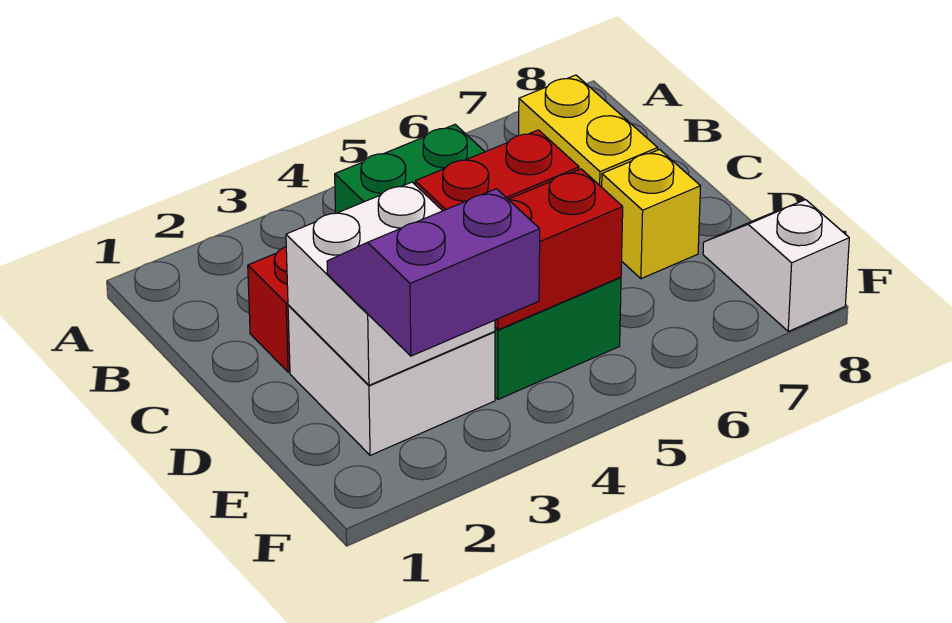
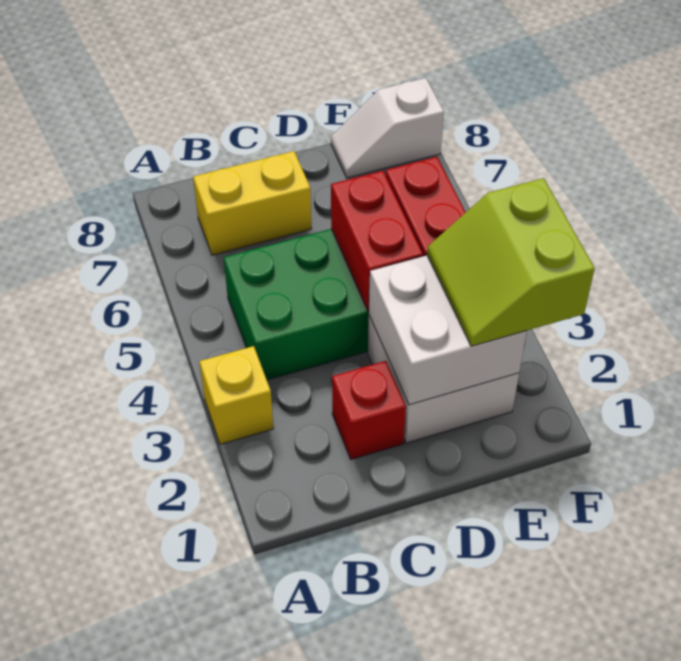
yellow brick D7 level 1 -> yellow brick A3 level 1
purple slope E2:F3 level 3 top F -> lime slope E2:F3 level 3 top F

